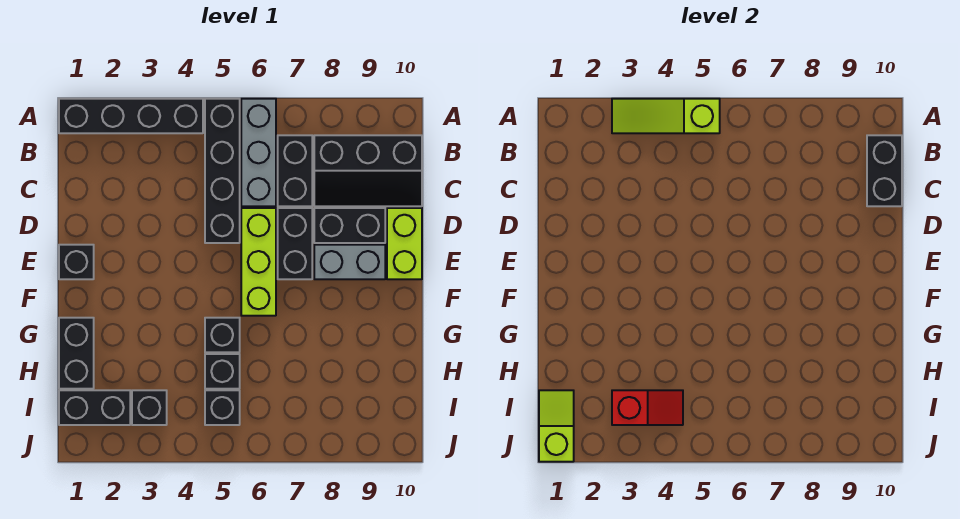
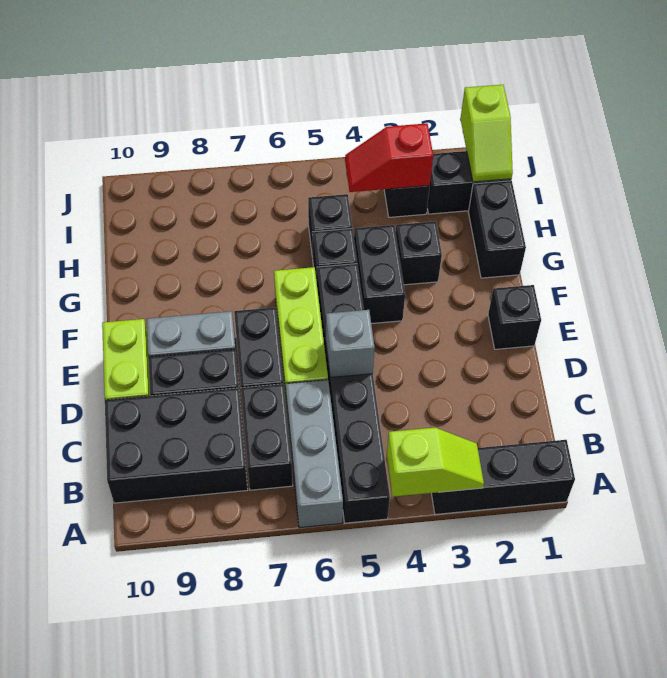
black brick A1:A4 level 1 -> black brick A1:A3 level 1
lime slope A3:A5 level 2 top 5 -> lime slope A3:A4 level 2 top 4
black brick A5:D5 level 1 -> black brick A5:F5 level 1
black slope B8:C10 level 1 top B -> black brick B8:C10 level 1
black brick B10:C10 level 2 -> black brick F4:G4 level 1
none -> grey brick D5 level 2
black brick I5 level 1 -> black brick G3 level 1

